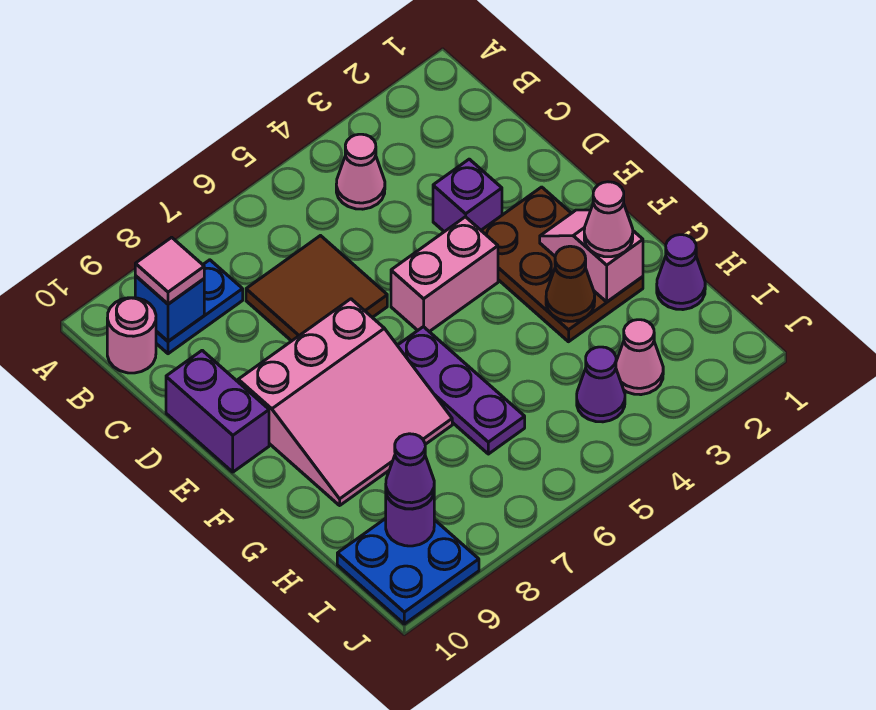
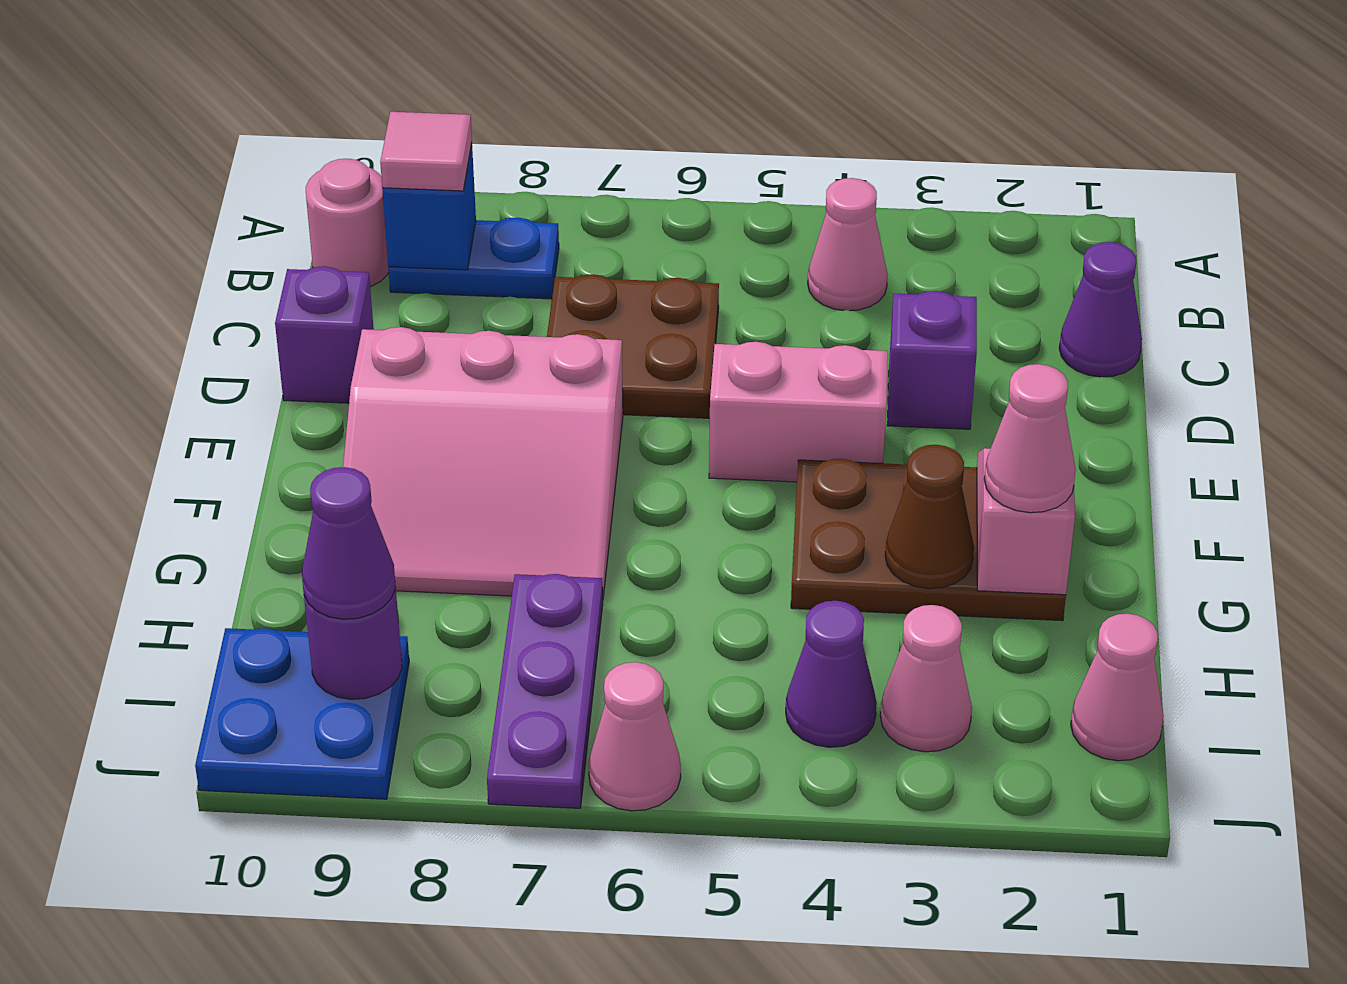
brown tile C6:D7 level 1 -> brown plate C6:D7 level 1
purple brick D10:E10 level 1 -> purple brick D10 level 1
brown plate E2:G3 level 1 -> brown plate F2:G4 level 1
purple plate F6:H6 level 1 -> purple plate H7:J7 level 1
purple cone H1 level 1 -> purple cone C1 level 1
none -> pink cone I1 level 1
none -> pink cone J6 level 1

